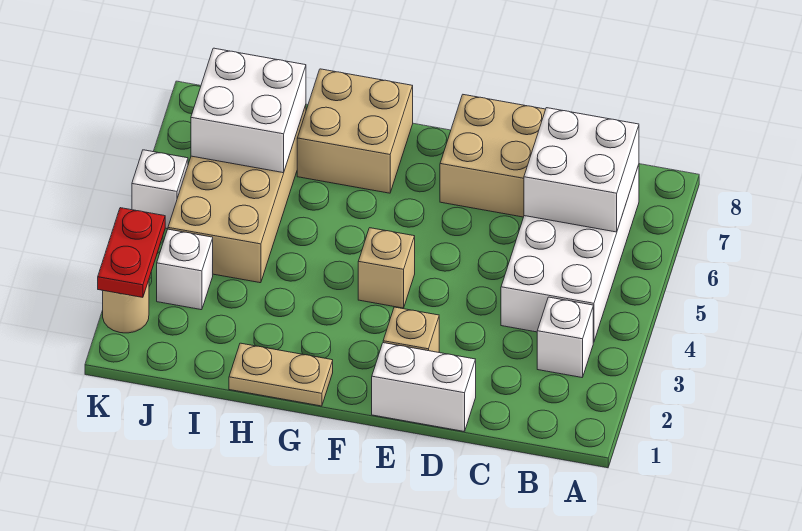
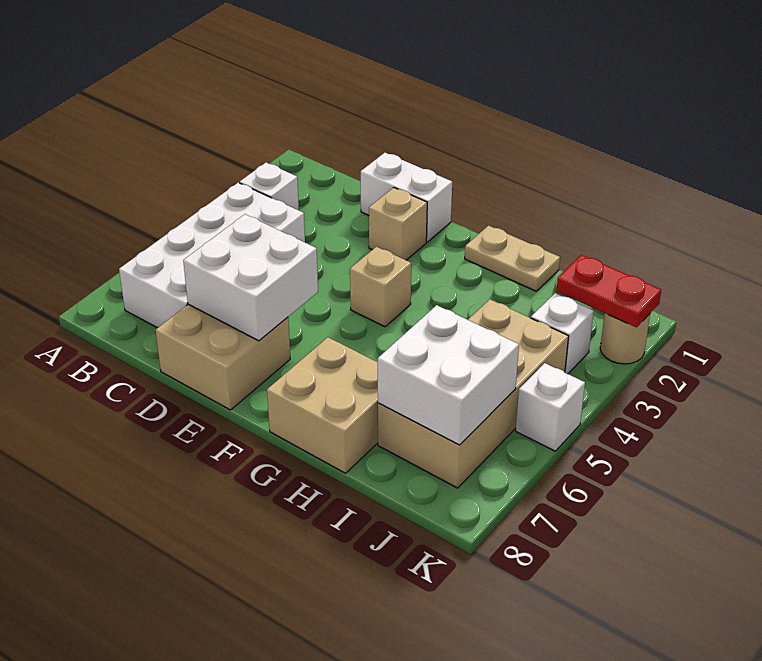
white brick B6:C7 level 2 -> white brick D6:E7 level 2
red plate K2:K3 level 2 -> red plate J2:K2 level 2

